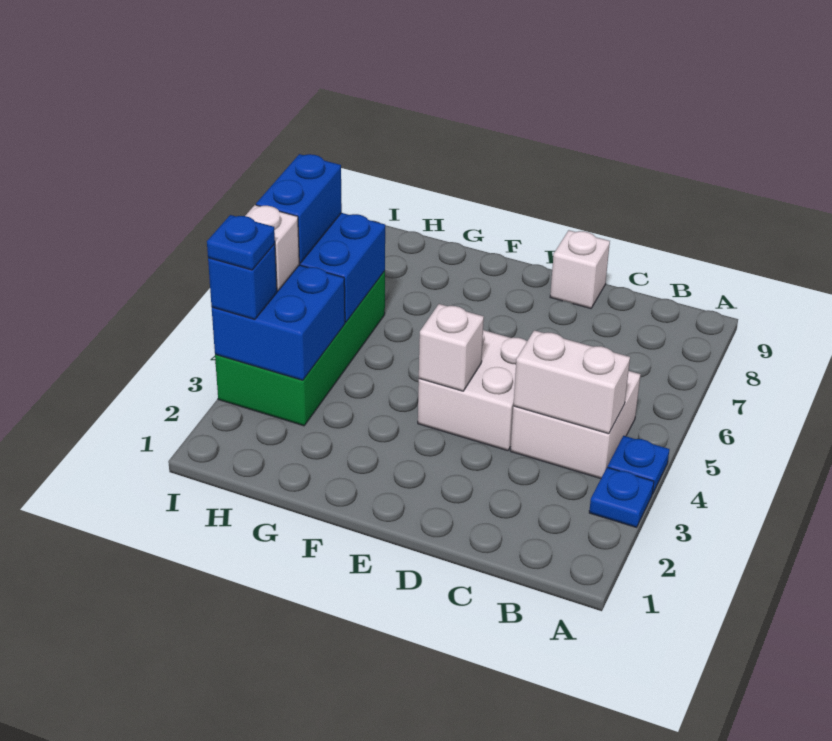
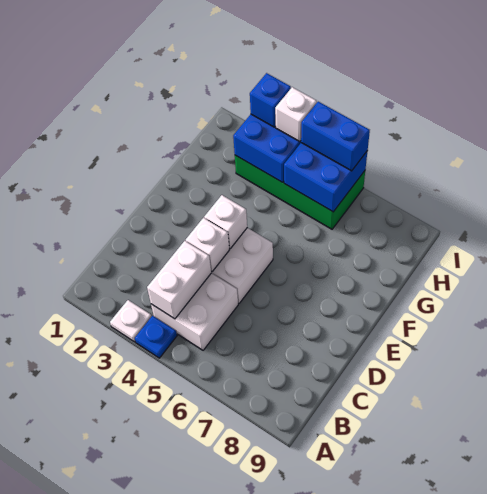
blue plate A3 level 1 -> white plate A3 level 1
white brick D9 level 1 -> white brick D4 level 2
blue plate I3 level 4 -> none

